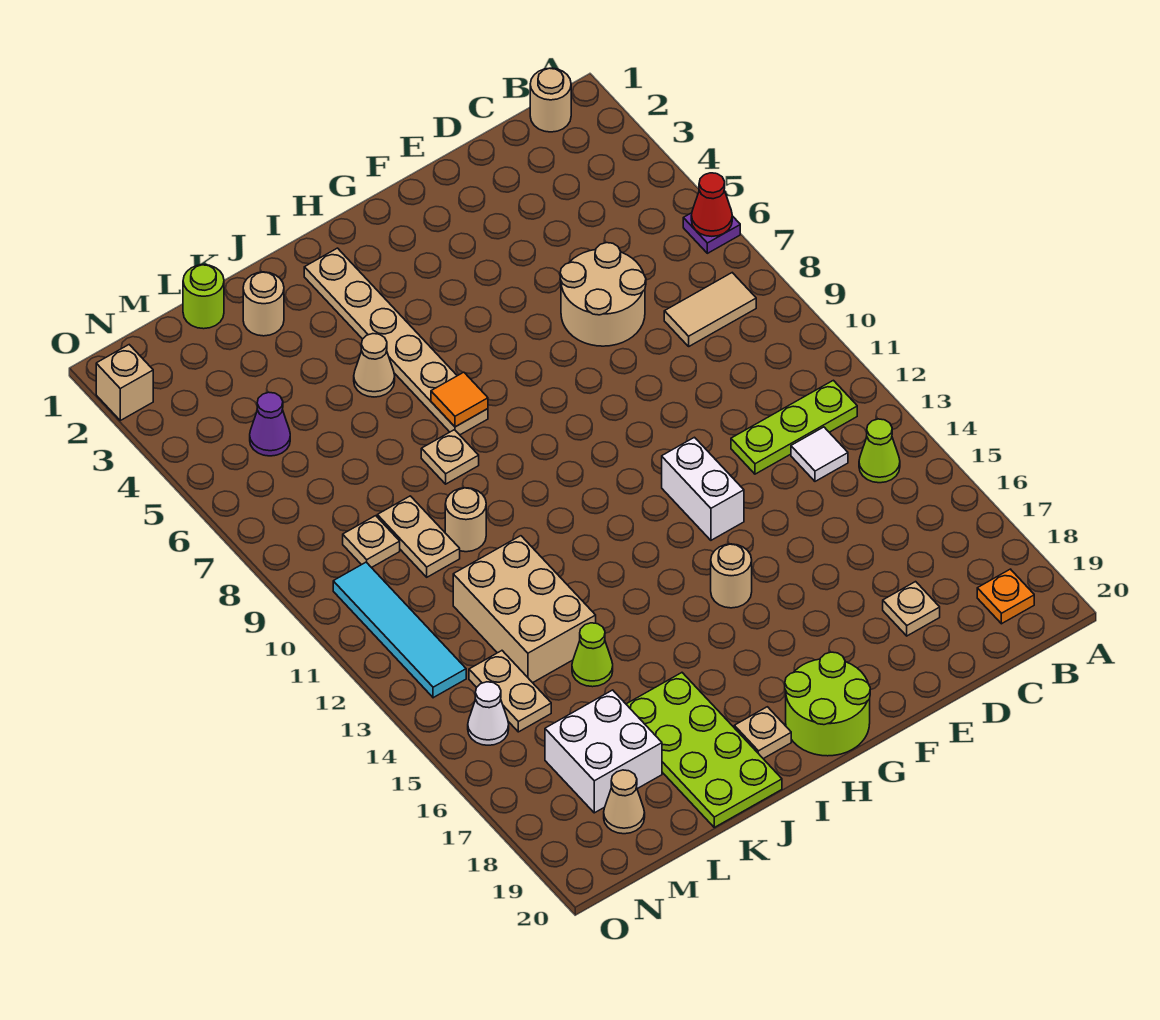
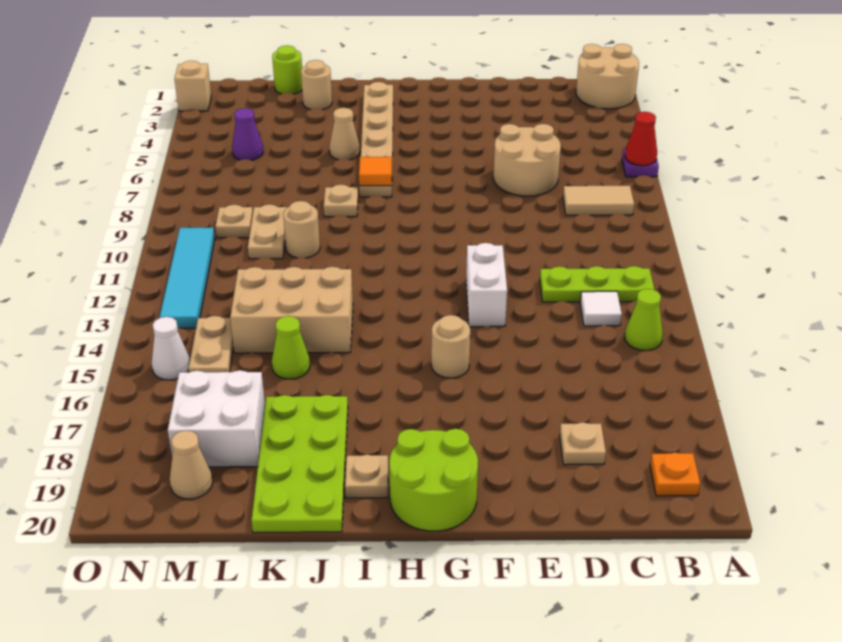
tan round brick B1 level 1 -> tan round brick A1:B2 level 1
tan brick K12:L14 level 1 -> tan brick J13:L14 level 1

